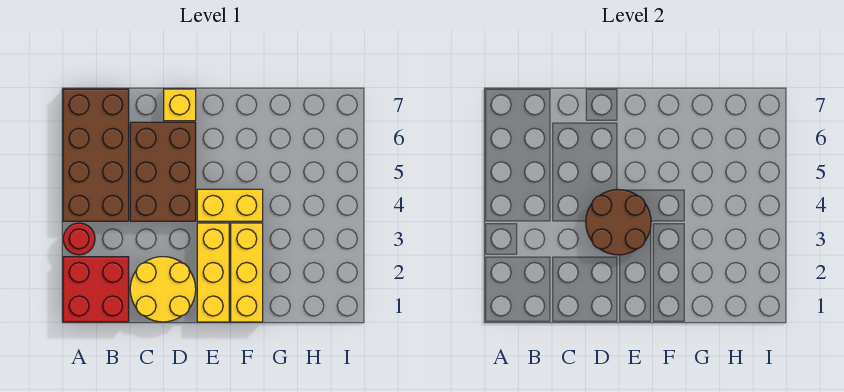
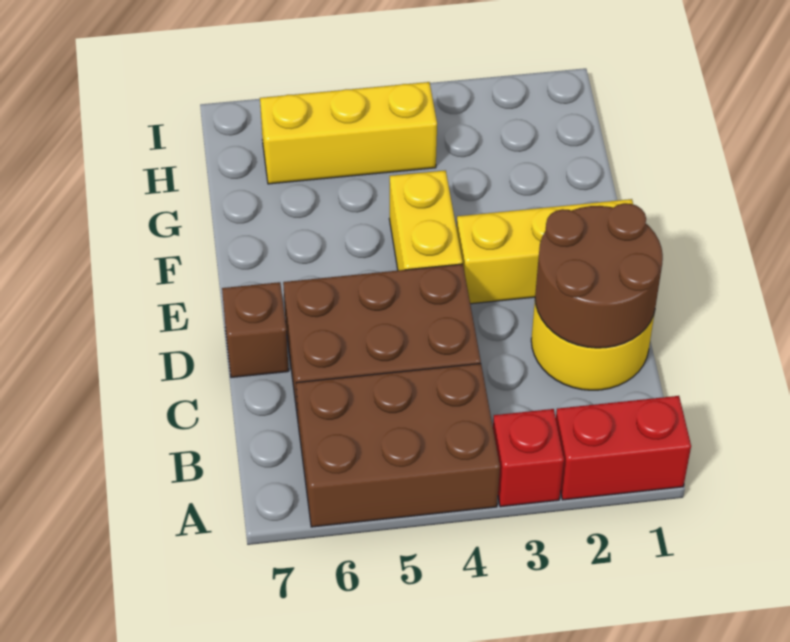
red brick A1:B2 level 1 -> red brick A1:A2 level 1
red round brick A3 level 1 -> red brick A3 level 1
brown brick A4:B7 level 1 -> brown brick A4:B6 level 1
brown round brick D3:E4 level 2 -> brown round brick C1:D2 level 2
yellow brick D7 level 1 -> brown brick D7 level 1
yellow brick F1:F3 level 1 -> yellow brick H4:H6 level 1

